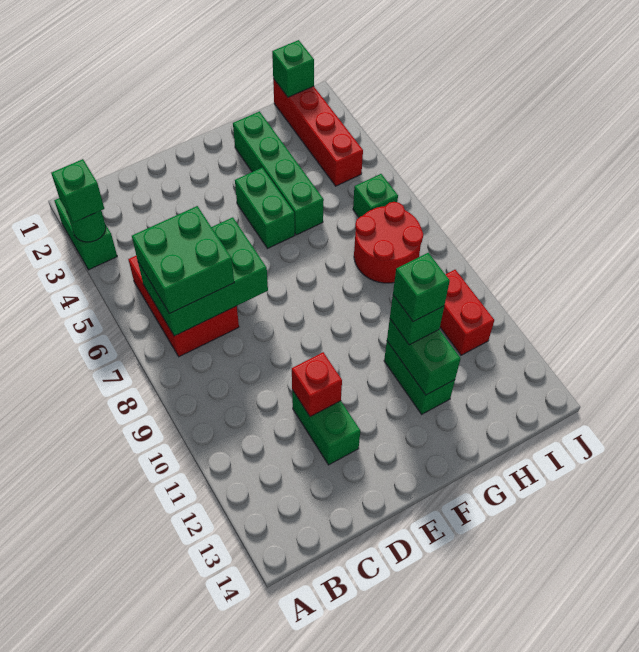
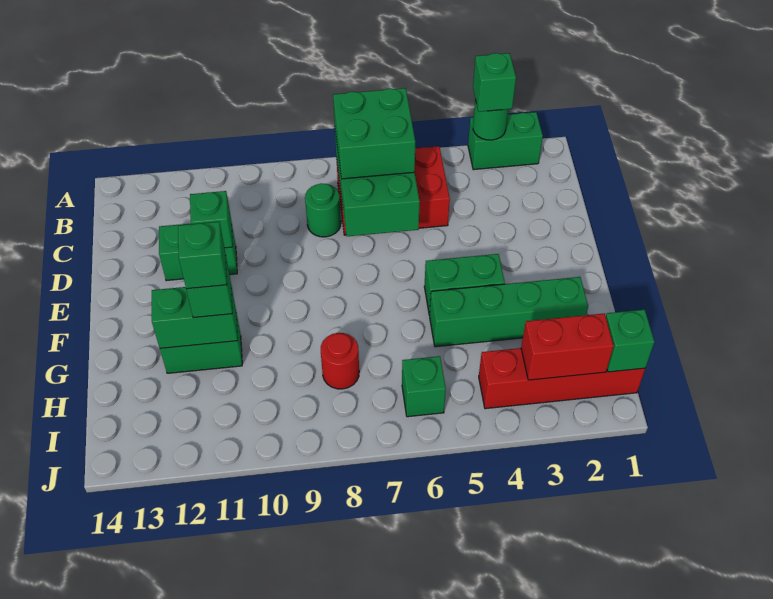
none -> green round brick C8 level 1
red brick D11 level 2 -> green brick D11 level 2
red round brick H7:I8 level 1 -> red round brick H8 level 1
red brick I10:I11 level 1 -> red brick I2:I3 level 2

